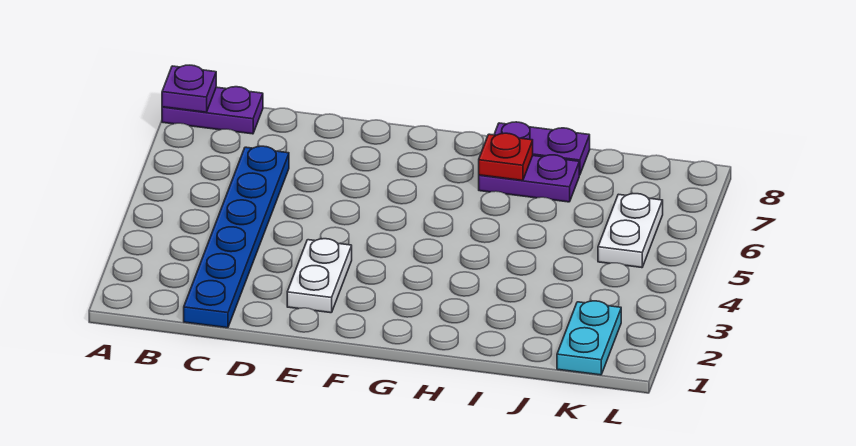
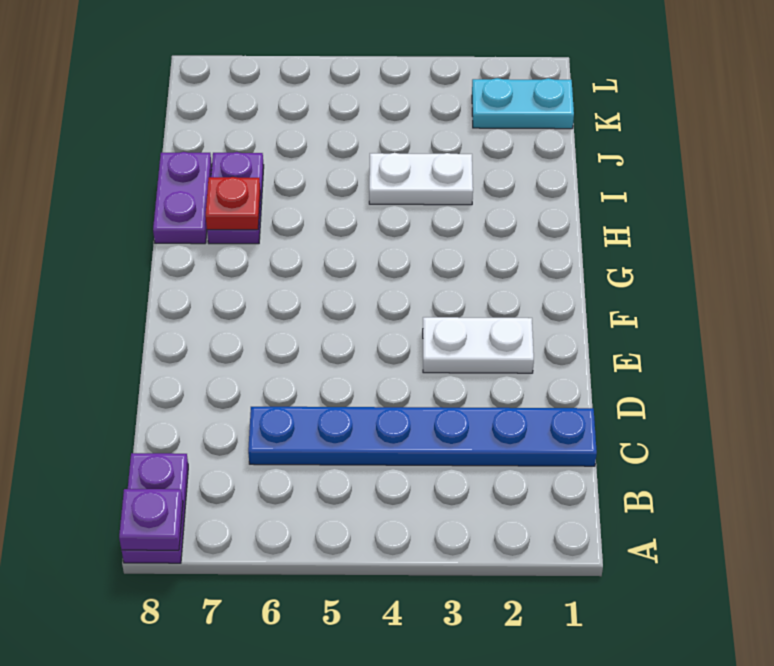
white plate K5:K6 level 1 -> white plate I3:I4 level 1

